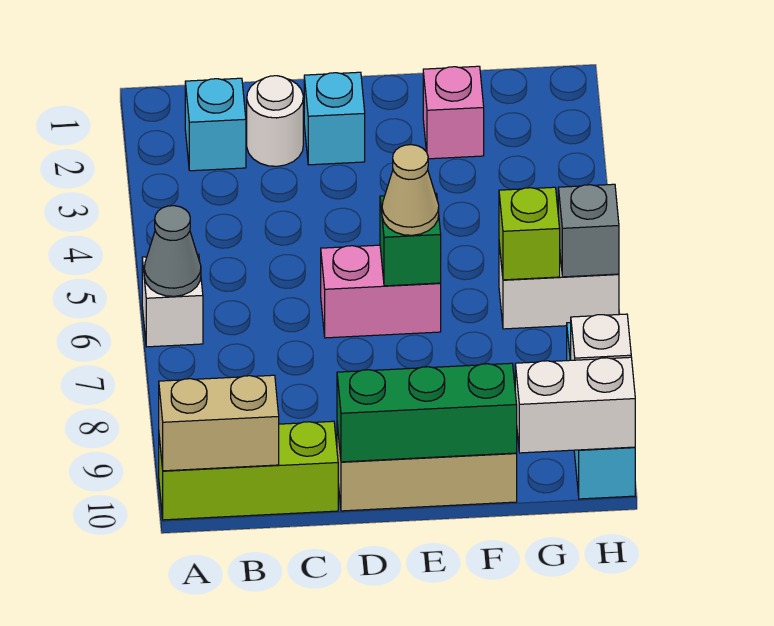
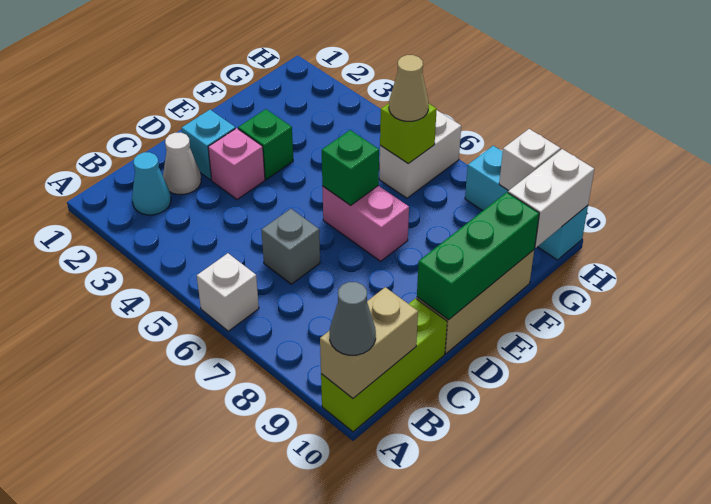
grey cone A6 level 2 -> grey cone A10 level 3
cyan brick B2 level 1 -> cyan cone B2 level 1
white round brick C2 level 1 -> white cone C2 level 1
pink brick D6:E6 level 1 -> pink brick E6:E7 level 1
none -> green brick E3 level 1
tan cone E6 level 3 -> tan cone G6 level 3
pink brick F2 level 1 -> pink brick D3 level 1
grey brick H6 level 2 -> grey brick C6 level 1

